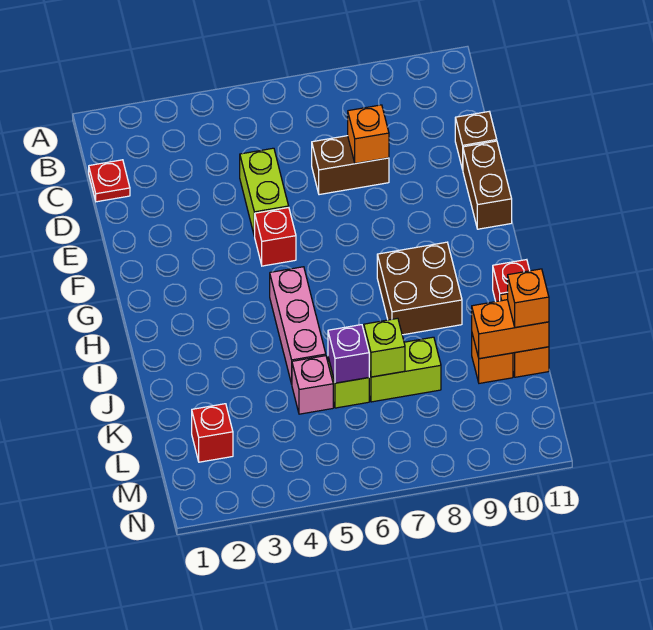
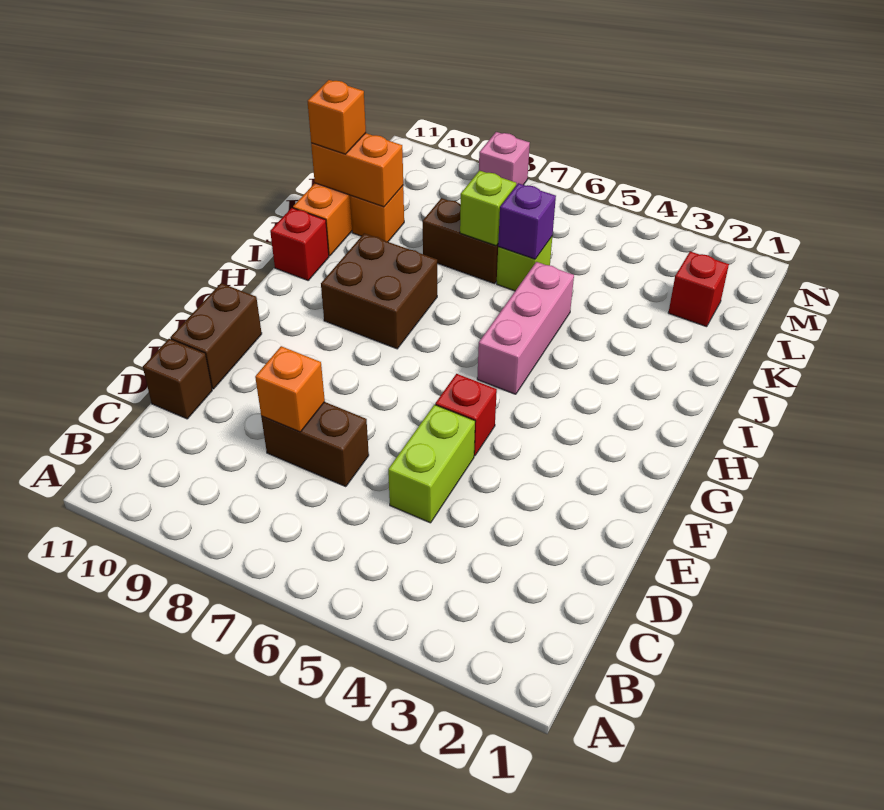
red plate C1 level 1 -> none
pink brick K5 level 1 -> pink brick N8 level 1
lime brick K7:K8 level 1 -> brown brick K7:K8 level 1

